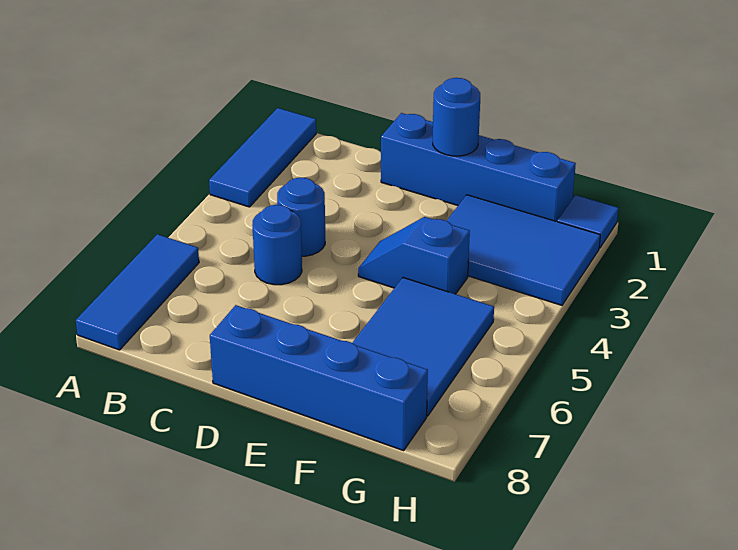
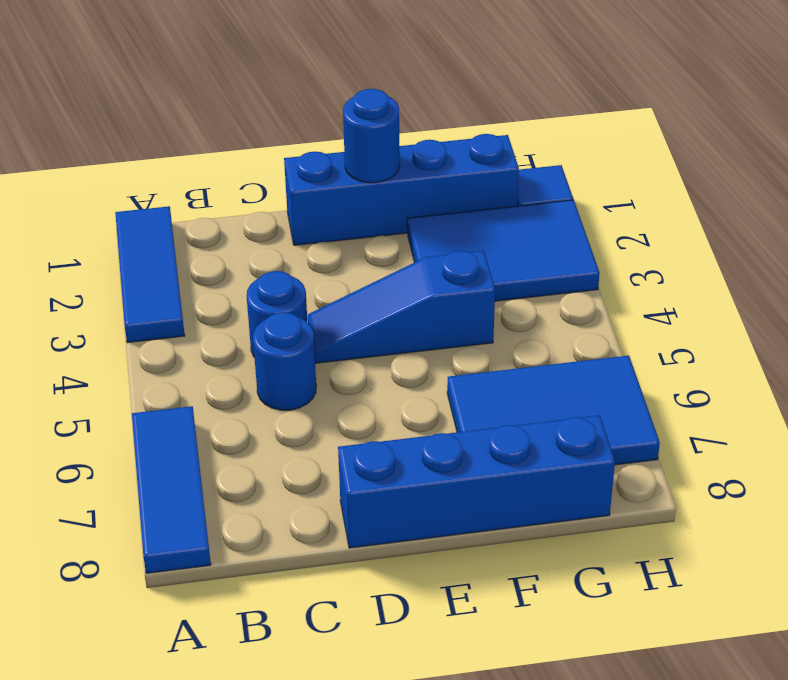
blue slope E4:F4 level 1 top F -> blue slope D4:F4 level 1 top F
blue tile F5:G7 level 1 -> blue tile F6:H7 level 1

